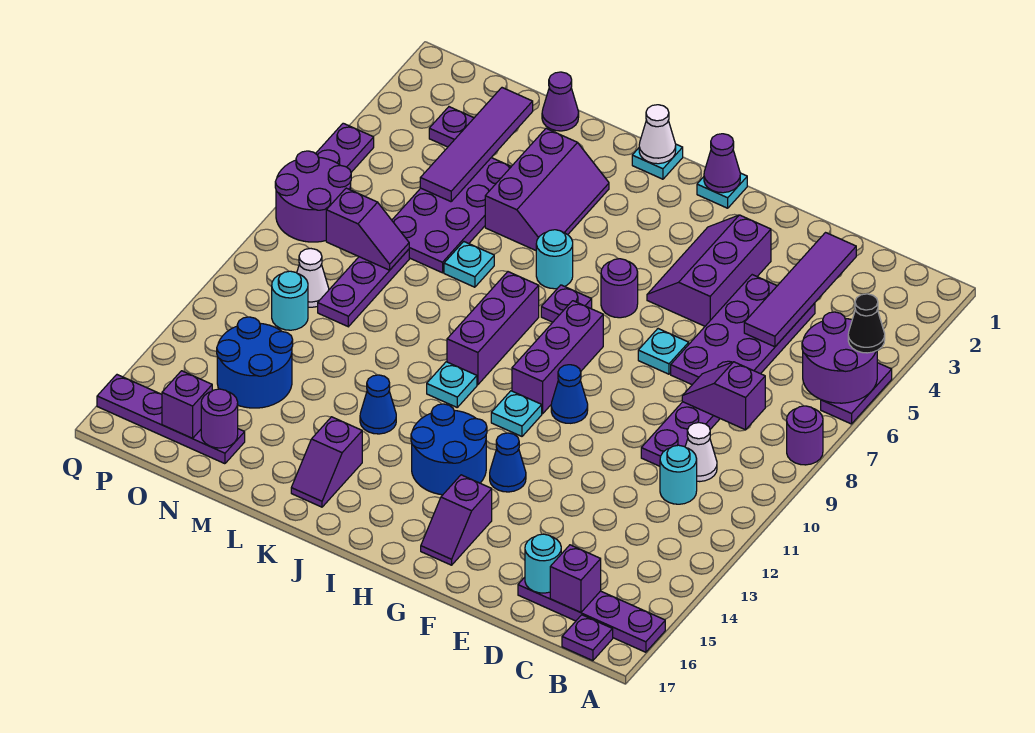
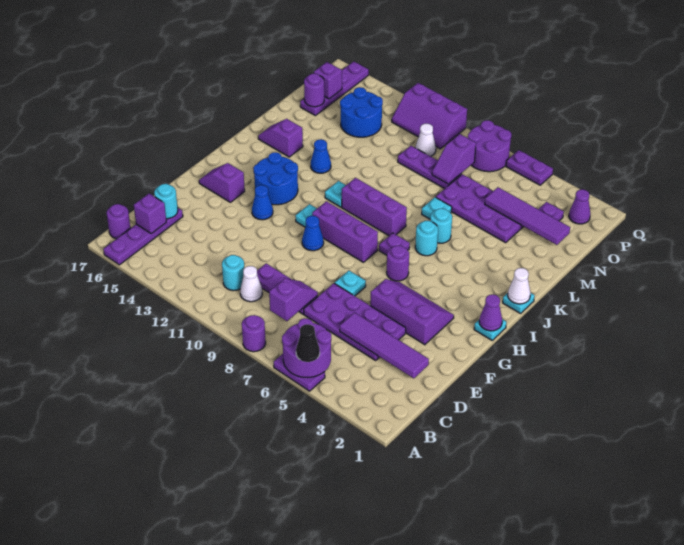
purple plate B17 level 1 -> purple round brick B17 level 1
purple slope K3:L5 level 1 top L -> purple slope P10:Q12 level 1 top Q
purple cone M1 level 1 -> purple cone P2 level 1
cyan round brick O11 level 1 -> cyan round brick K6 level 1

